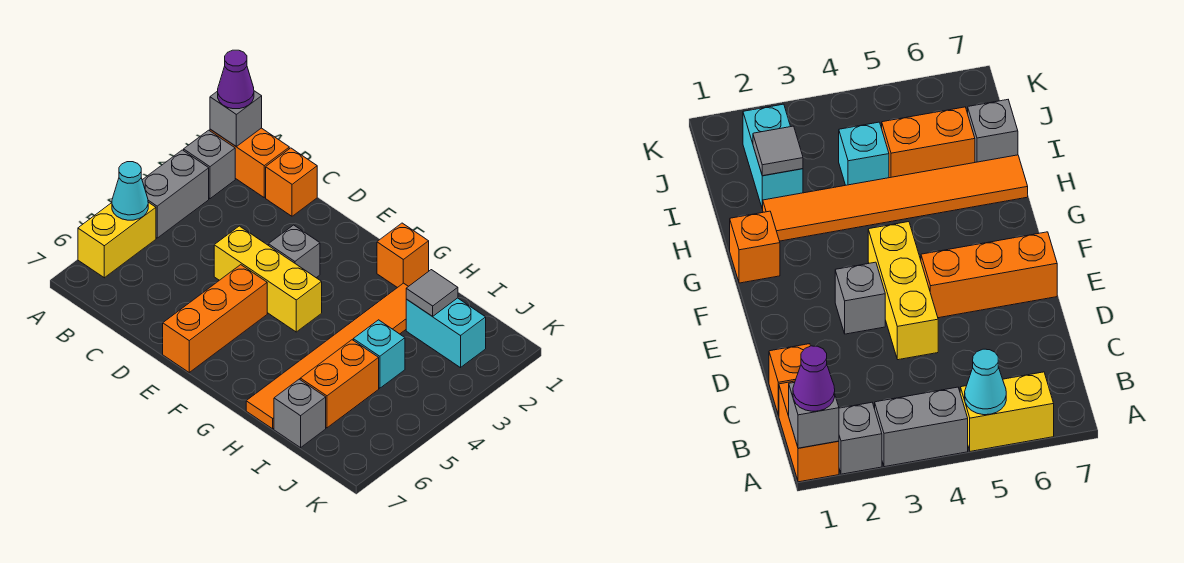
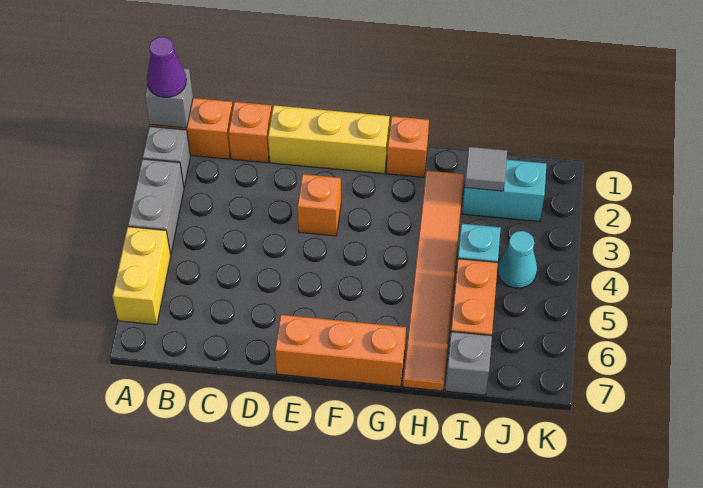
cyan cone A5 level 2 -> cyan cone J4 level 1
yellow brick D4:F4 level 1 -> yellow brick D1:F1 level 1
grey brick E3 level 1 -> orange brick E3 level 1
orange brick E5:E7 level 1 -> orange brick E7:G7 level 1

